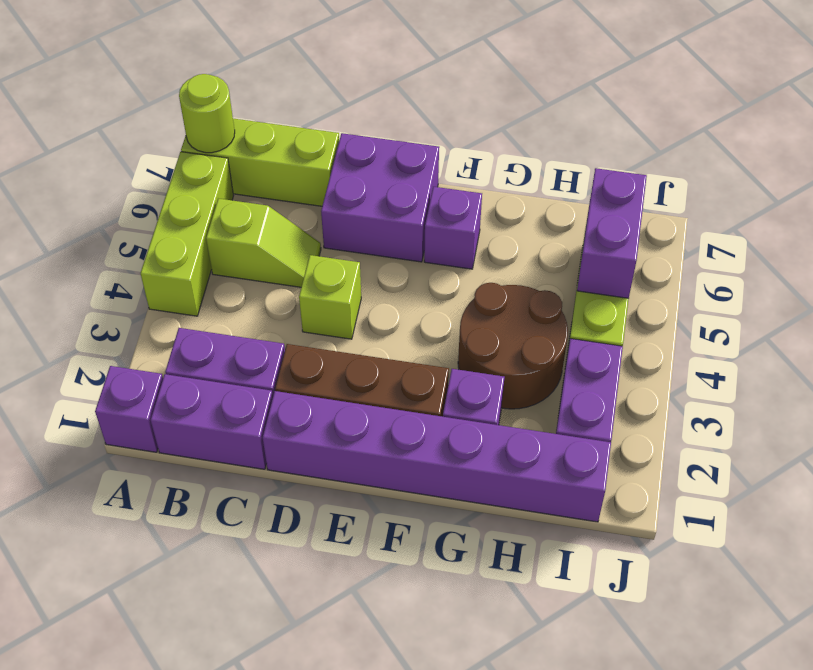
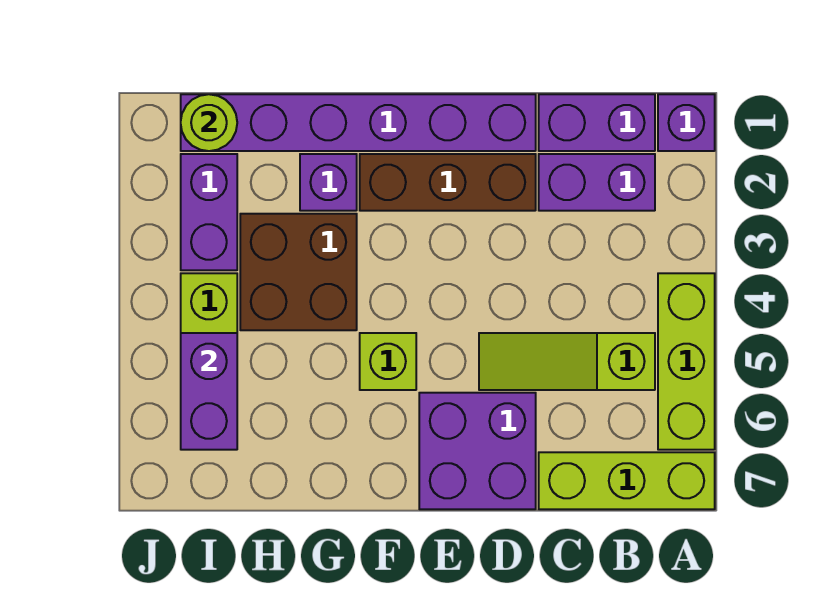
lime round brick A7 level 2 -> lime round brick I1 level 2
lime slope B5:C5 level 1 top B -> lime slope B5:D5 level 1 top B
lime brick D4 level 1 -> lime brick F5 level 1
purple brick F6 level 1 -> none
brown round brick G3:H4 level 1 -> brown brick G3:H4 level 1

